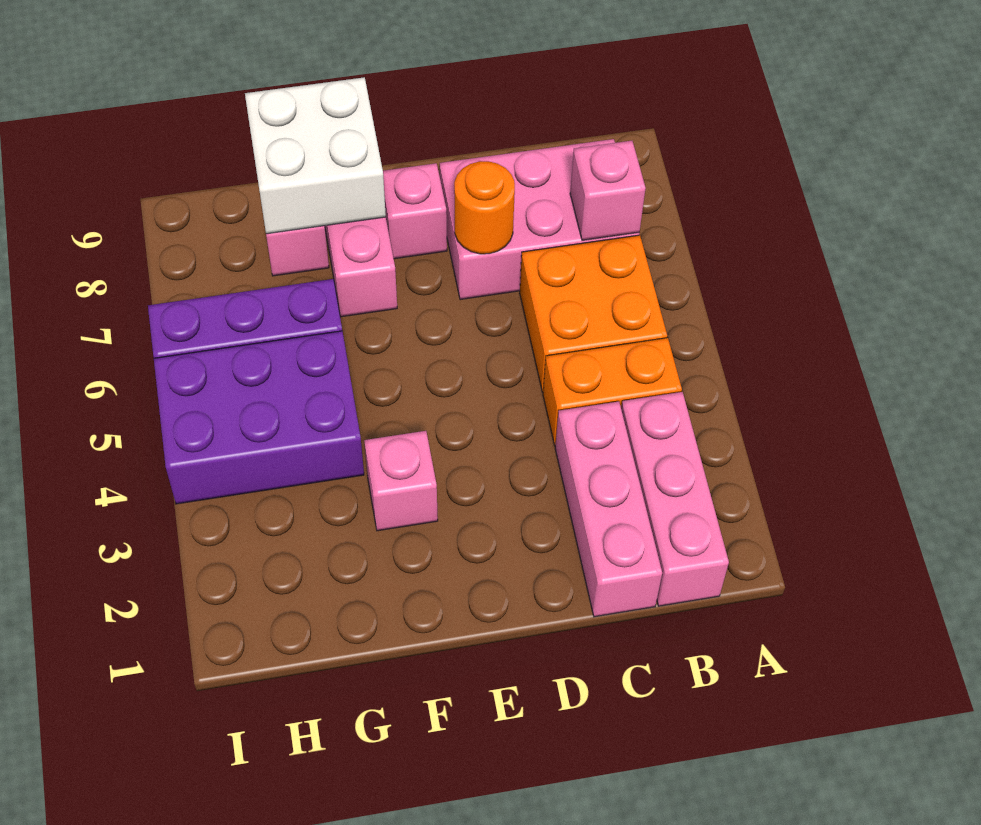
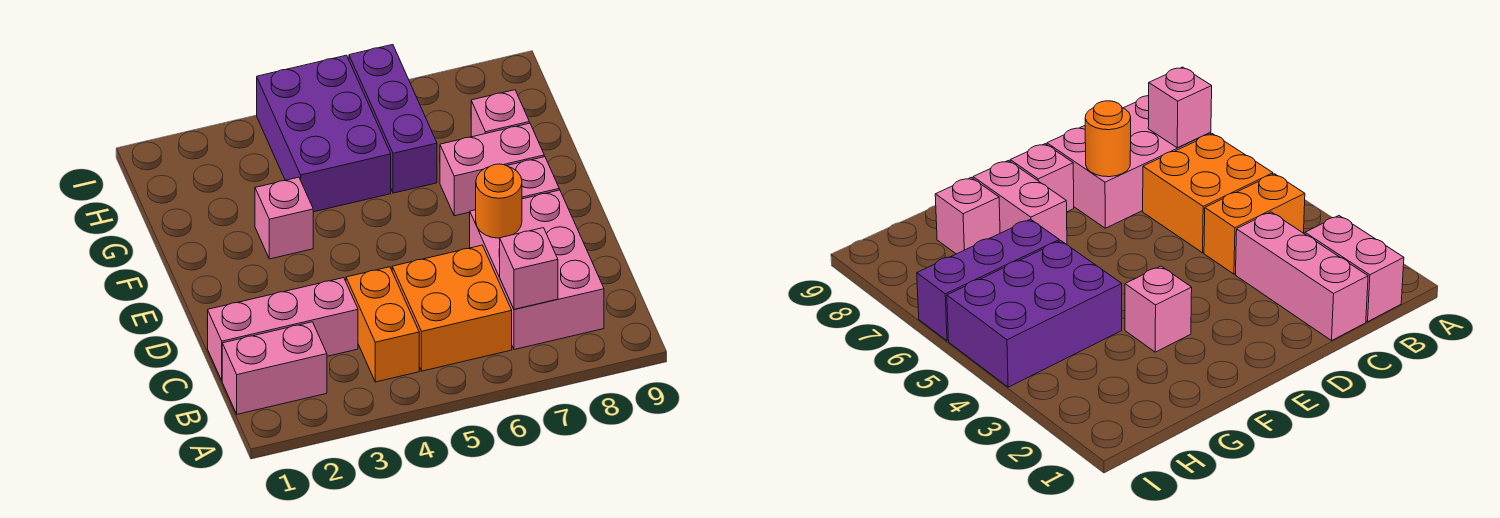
pink brick B1:B3 level 1 -> pink brick B1:B2 level 1
white brick F8:G9 level 2 -> none

